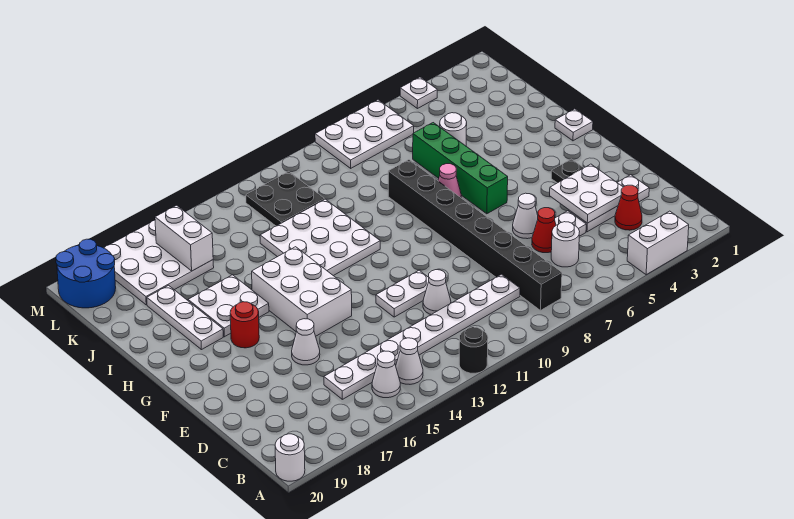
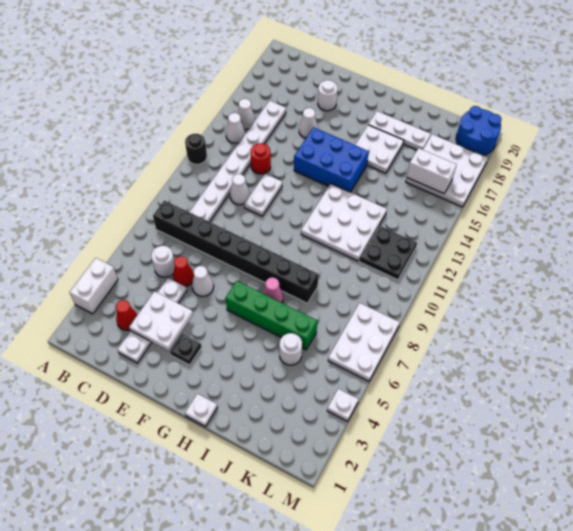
white round brick A20 level 1 -> white round brick E18 level 1
white brick F14:H15 level 1 -> blue brick F14:H15 level 1
red round brick G17 level 1 -> red round brick D13 level 1

